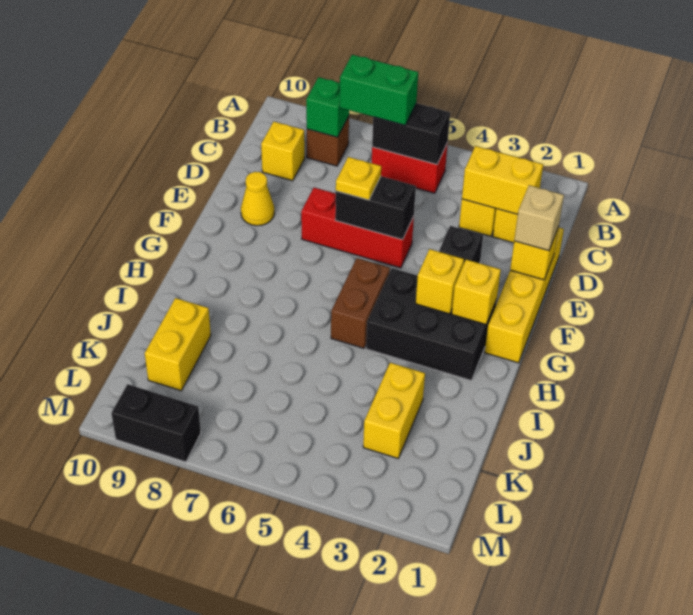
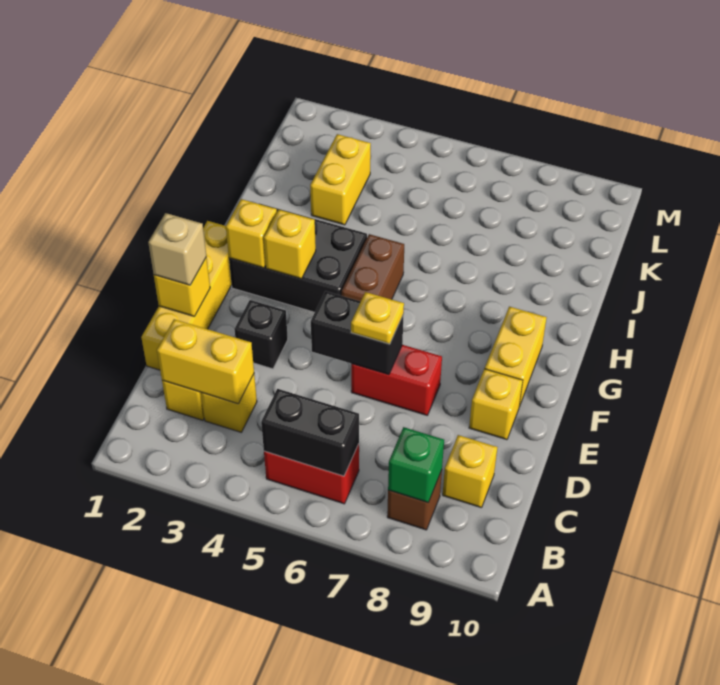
green brick B6:B7 level 3 -> none
red brick E5:E7 level 1 -> red brick E6:E7 level 1
yellow cone E9 level 1 -> yellow brick E9 level 1
yellow brick J9:K9 level 1 -> yellow brick F9:G9 level 1
black brick M8:M9 level 1 -> none

